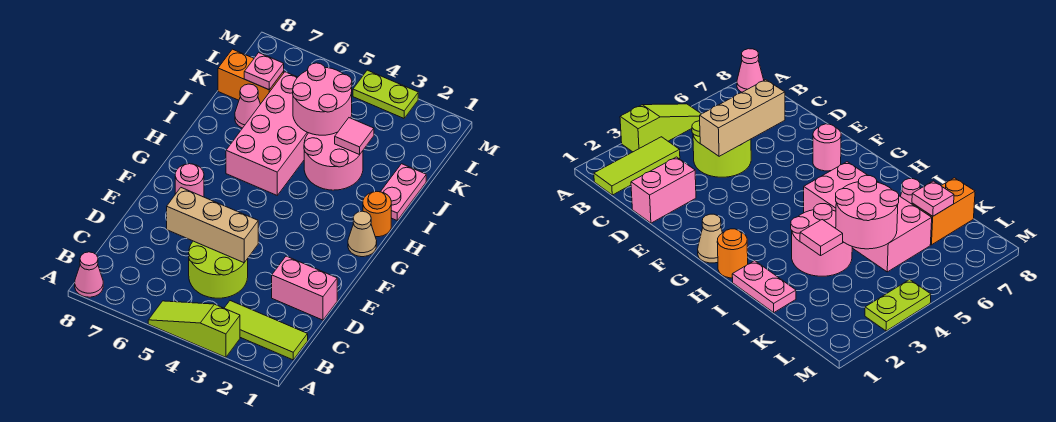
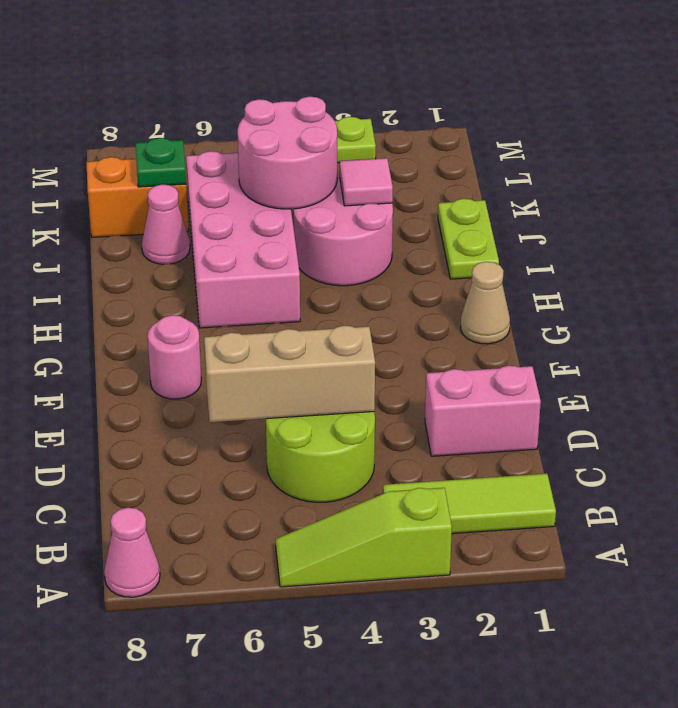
orange round brick H1 level 1 -> none
pink plate I1:J1 level 1 -> lime plate I1:J1 level 1
pink plate K7 level 2 -> green plate K7 level 2

